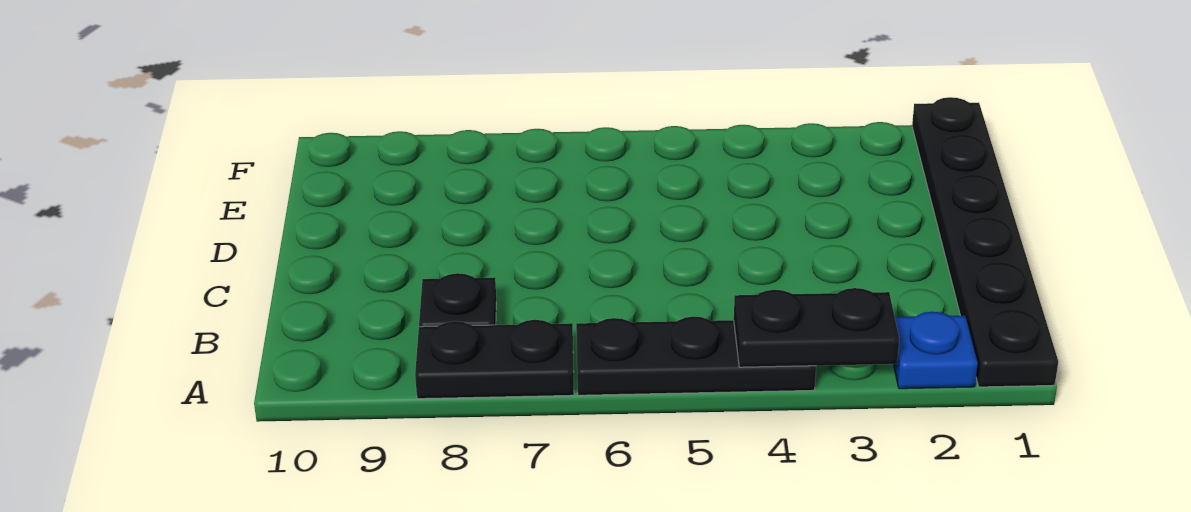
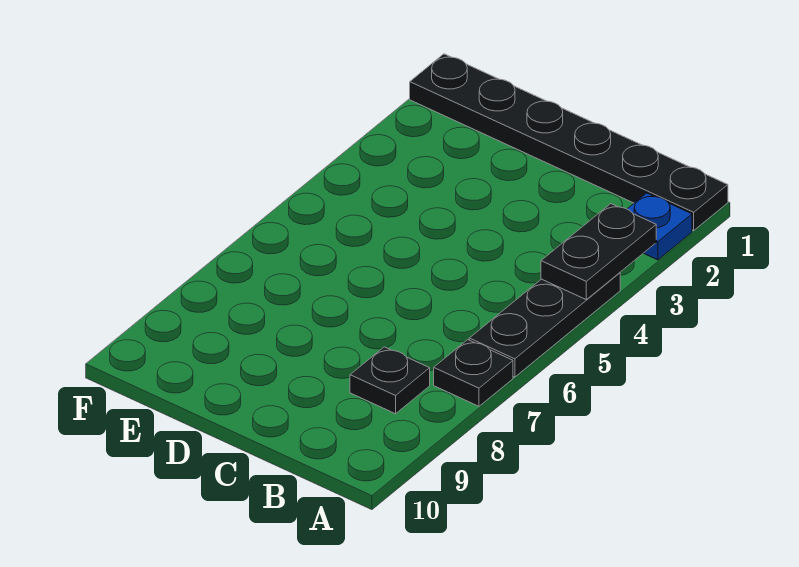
black plate A7:A8 level 1 -> black plate A7 level 1

